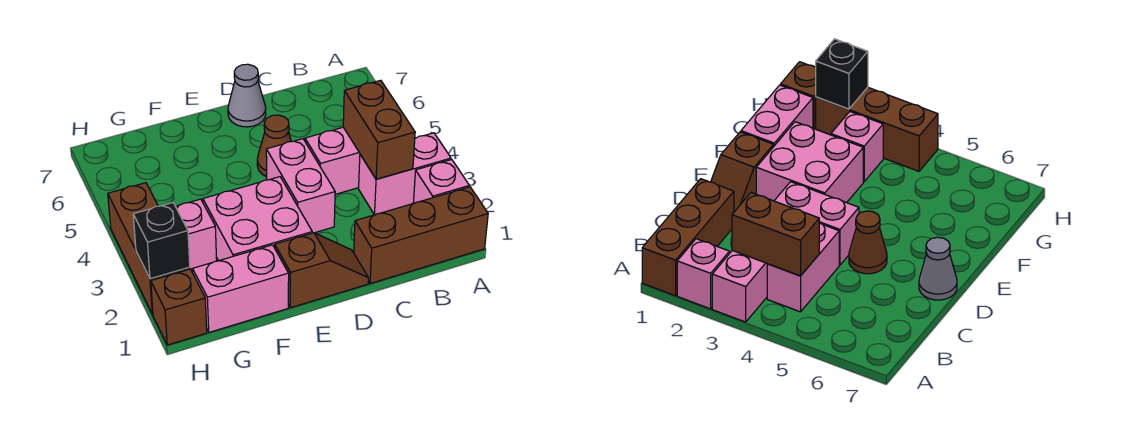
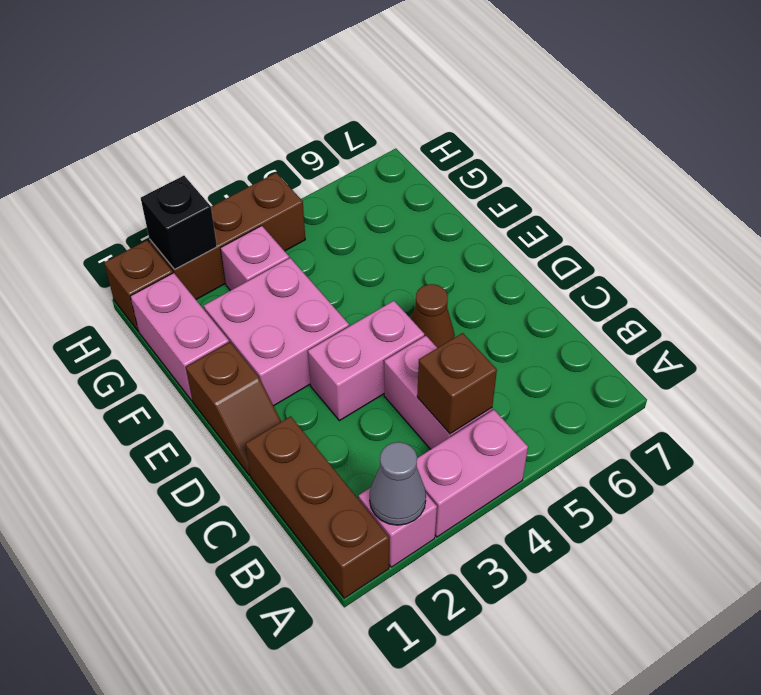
pink brick A3:B3 level 1 -> pink brick A3:A4 level 1
brown brick B3:B4 level 2 -> brown brick B4 level 2
grey cone D7 level 1 -> grey cone A2 level 2

